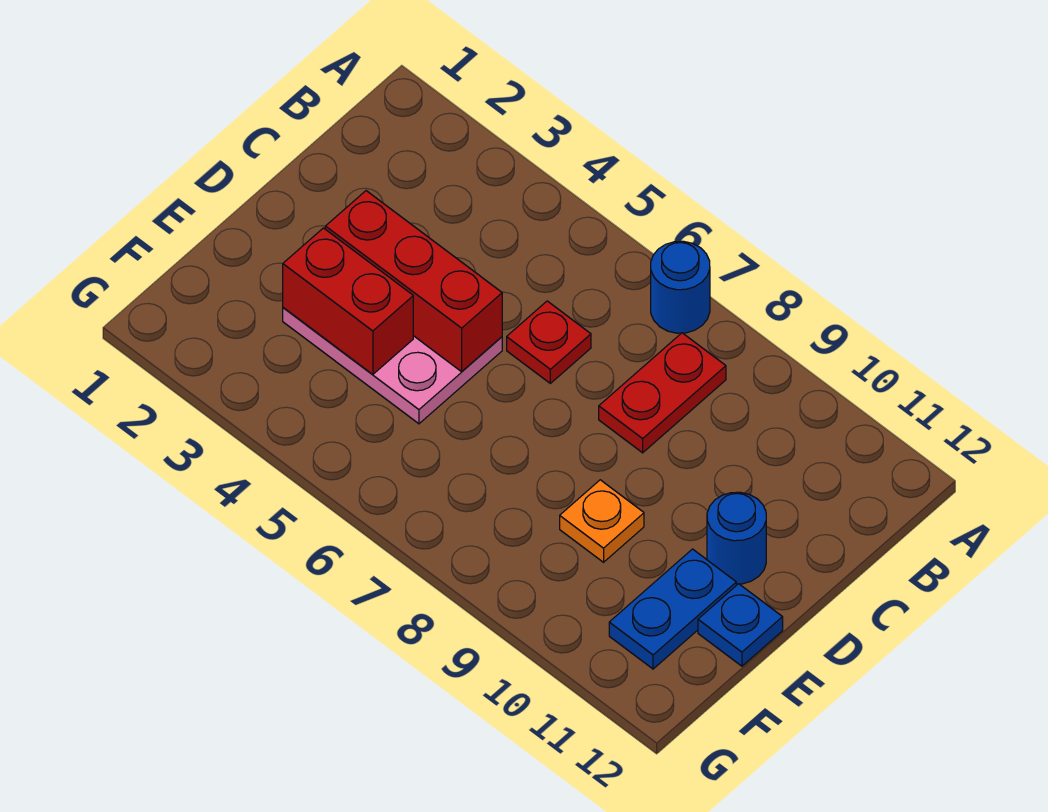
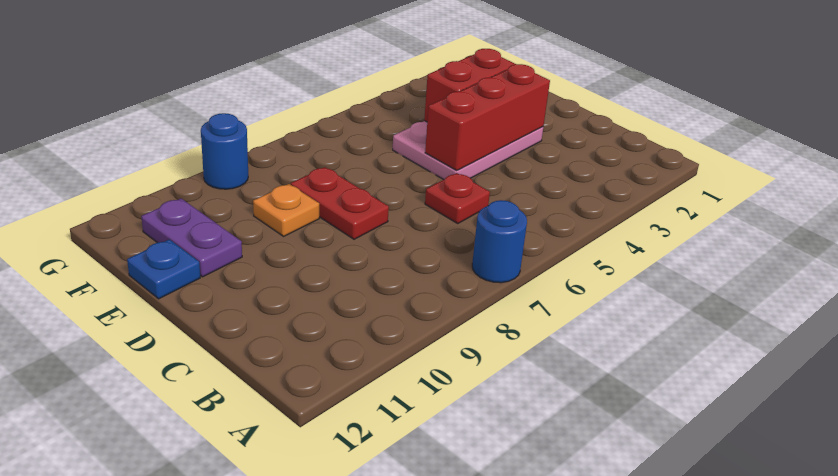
red plate B8:C8 level 1 -> red plate D8:E8 level 1
blue round brick D11 level 1 -> blue round brick G9 level 1
blue plate E11:F11 level 1 -> purple plate E11:F11 level 1

